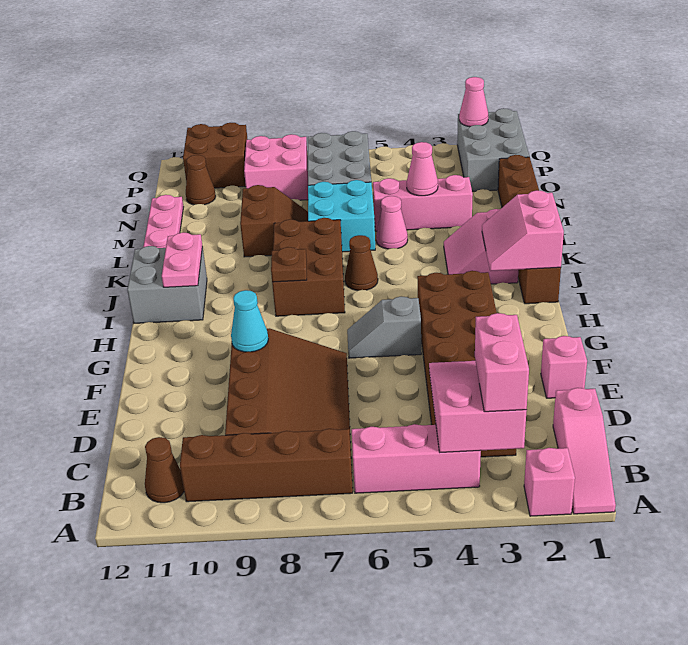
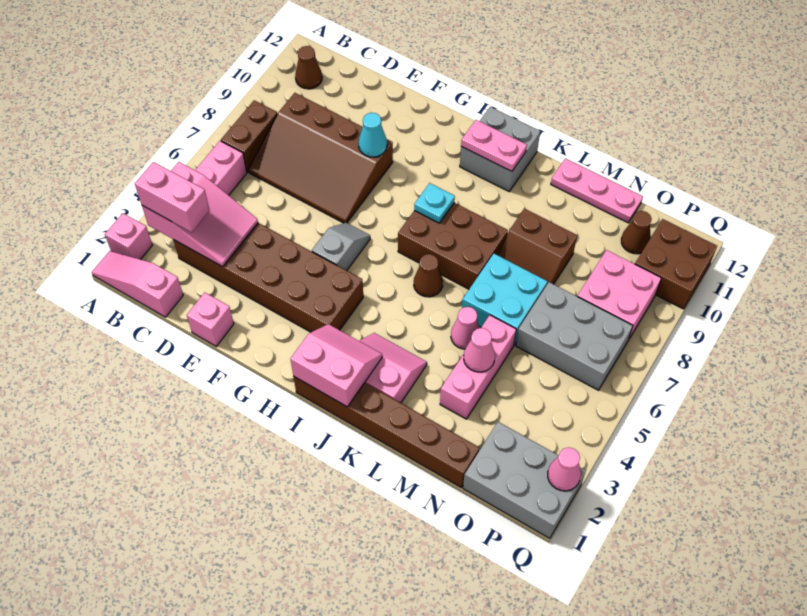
brown brick B7:B10 level 1 -> brown brick B7:B8 level 1
brown plate I8 level 2 -> cyan plate I8 level 2

